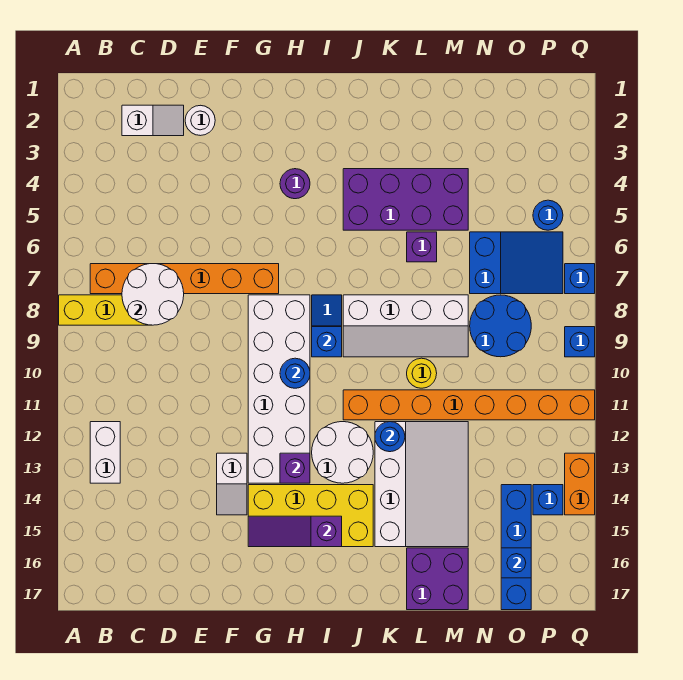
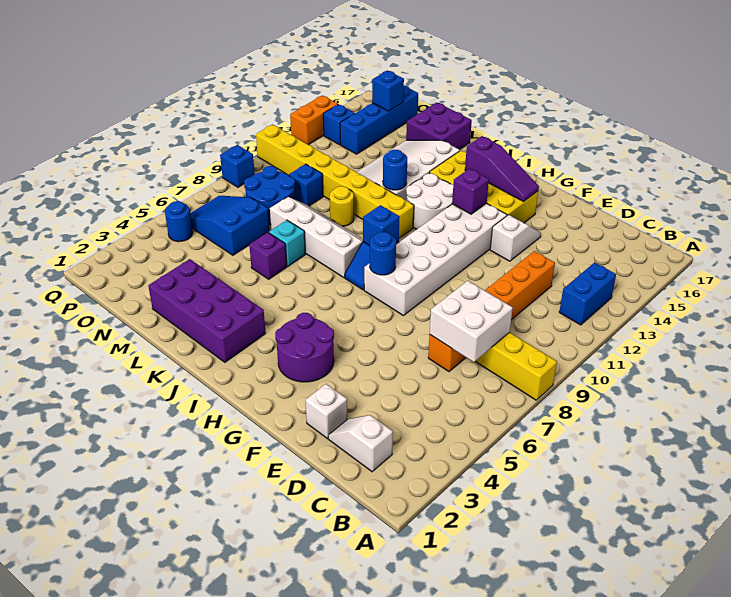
orange brick B7:G7 level 1 -> orange brick D7:D12 level 1
white brick B12:B13 level 1 -> blue brick B12:B13 level 1
white round brick C7:D8 level 2 -> white brick C7:D8 level 2
white round brick E2 level 1 -> white brick E2 level 1
purple round brick H4 level 1 -> purple round brick G3:H4 level 1
blue round brick H10 level 2 -> blue round brick H8 level 2
purple brick J4:M5 level 1 -> purple brick J2:M3 level 1
orange brick J11:Q11 level 1 -> yellow brick J11:Q11 level 1
none -> cyan brick L7 level 1
blue brick Q7 level 1 -> blue brick N10 level 1

